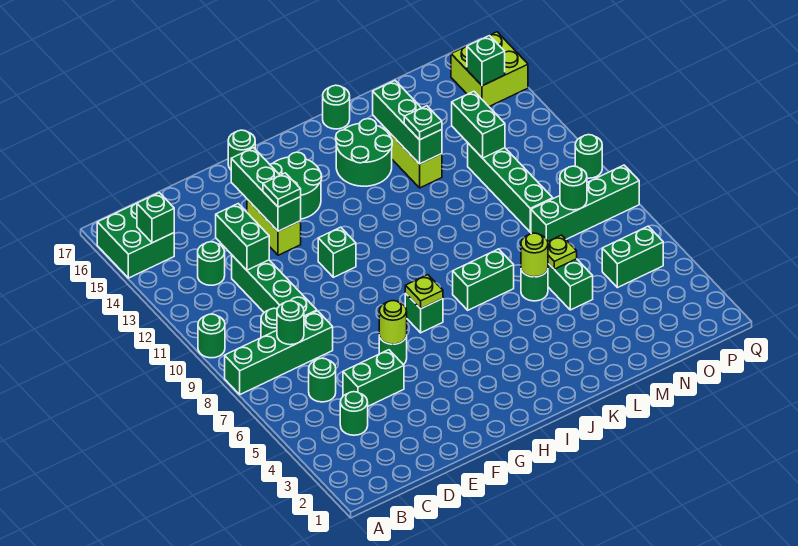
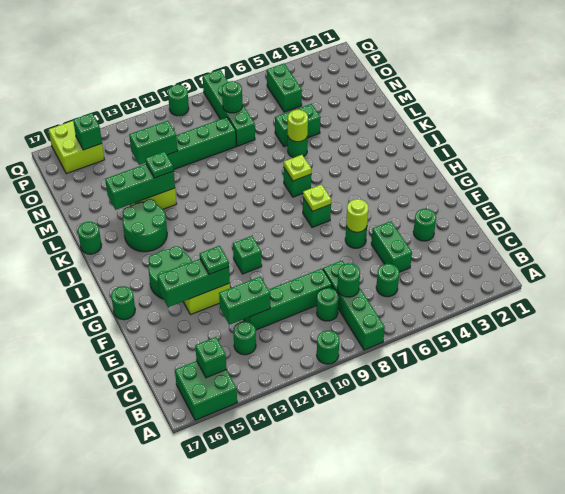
green round brick C4 level 1 -> green round brick E3 level 1
green brick J7:K7 level 1 -> green brick J7 level 1
lime plate M6 level 2 -> lime plate J7 level 2

